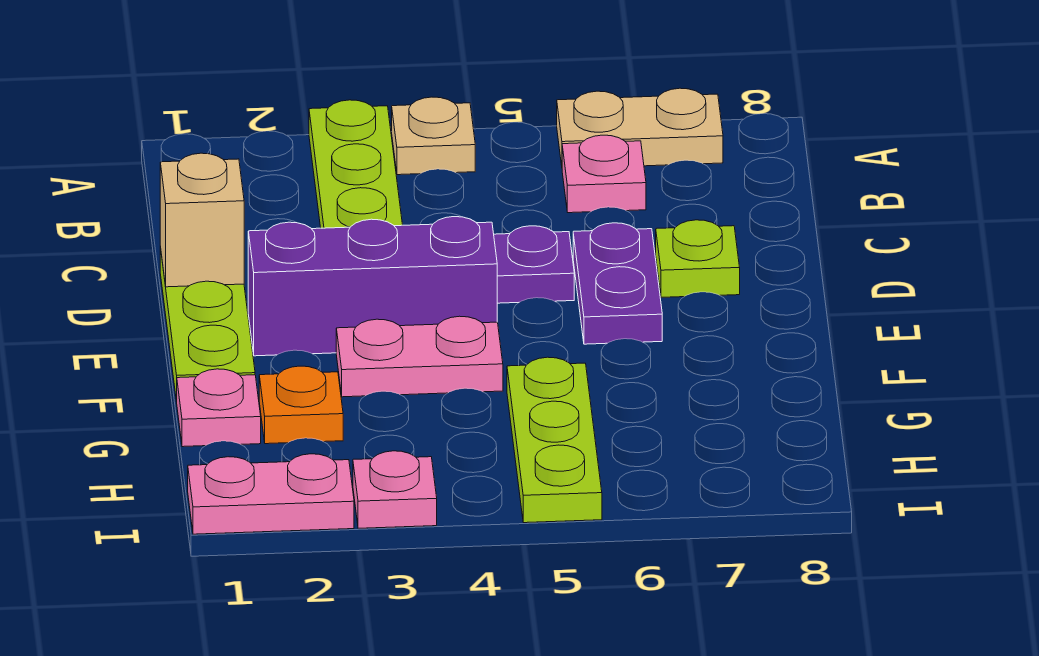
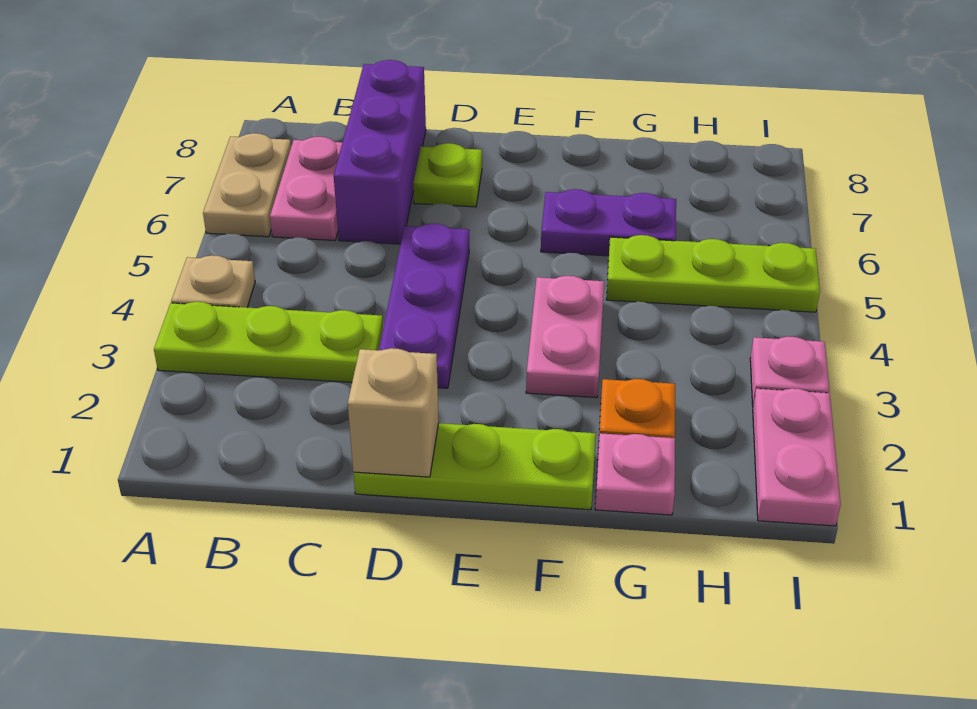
pink plate B6 level 1 -> pink plate B6:B7 level 1
purple plate D6:E6 level 1 -> purple plate F6:G6 level 1
purple brick E2:E4 level 1 -> purple brick C6:C8 level 1

